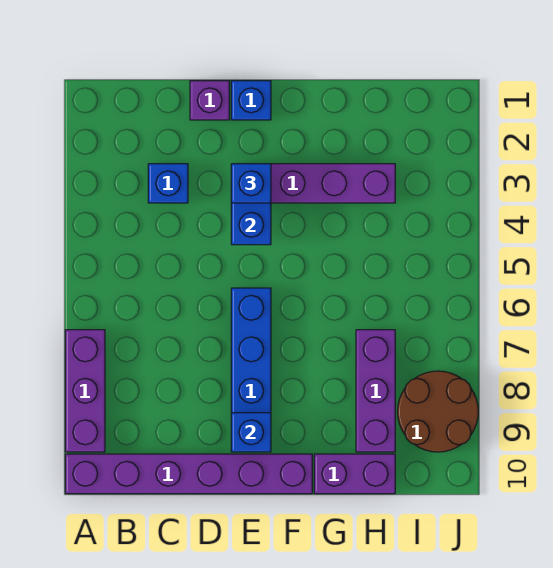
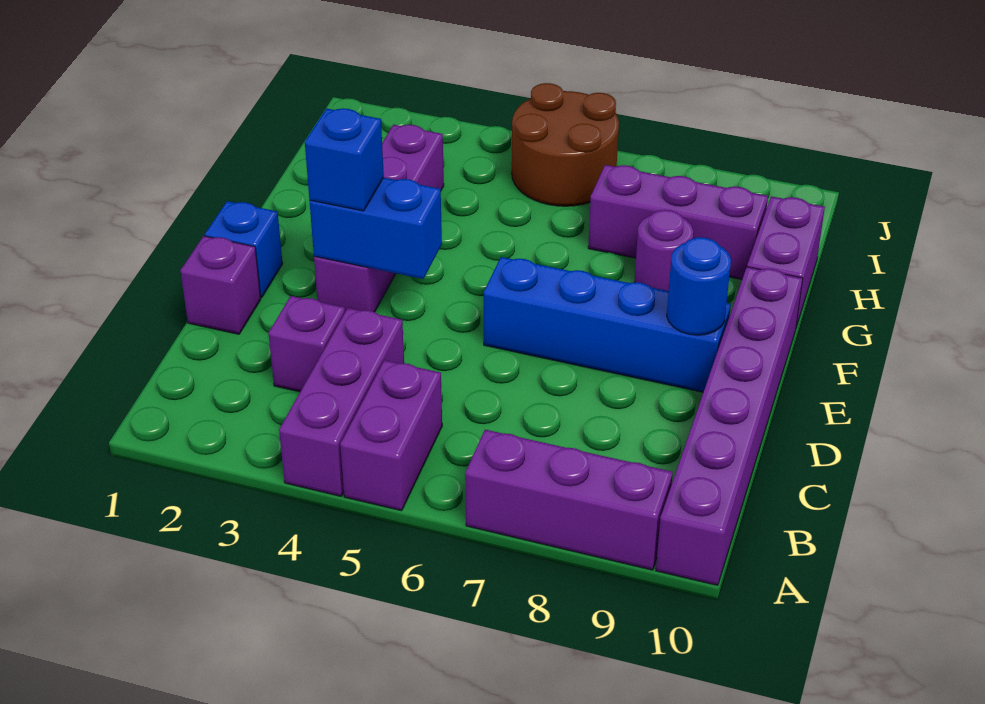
none -> purple brick A4:C4 level 1
none -> purple brick A5:B5 level 1
blue brick C3 level 1 -> purple brick C3 level 1
blue brick E9 level 2 -> blue round brick E9 level 2
none -> purple round brick G8 level 1
brown round brick I8:J9 level 1 -> brown round brick I5:J6 level 1

